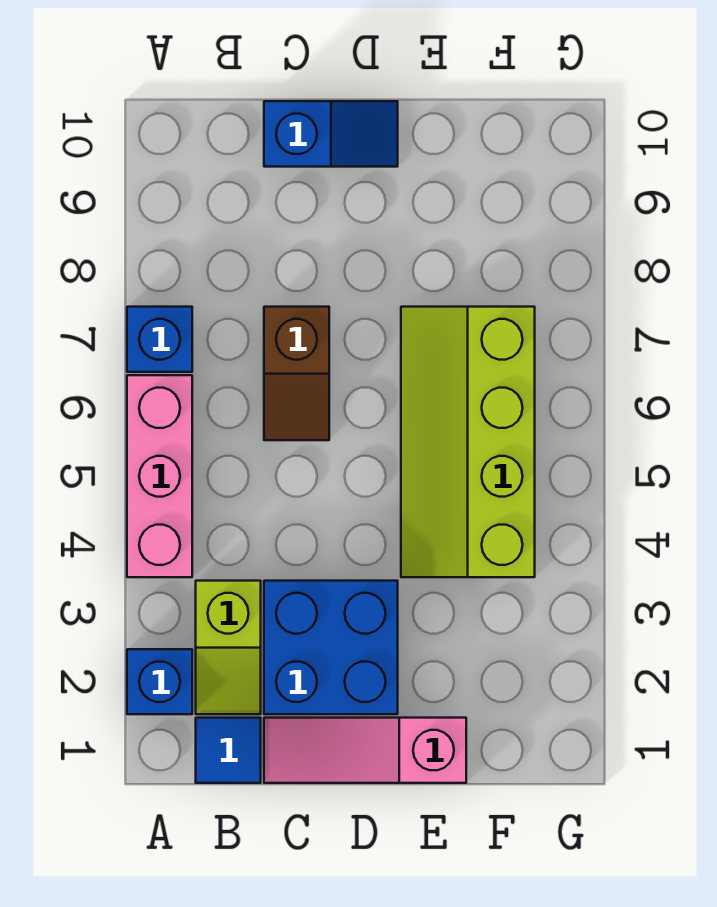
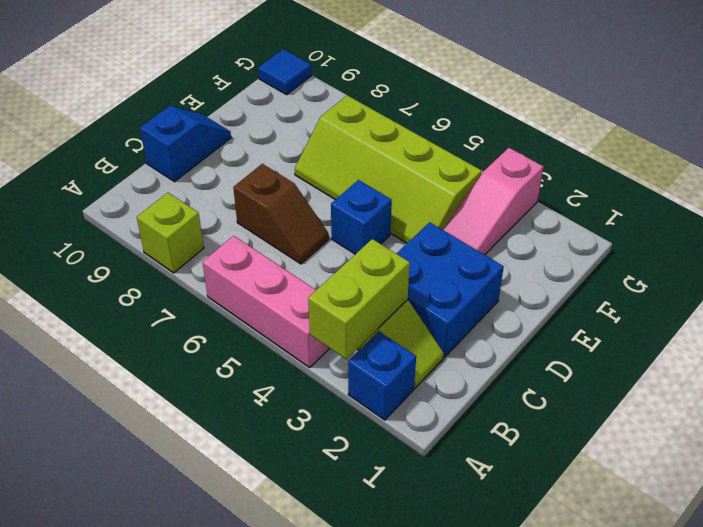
none -> lime brick A3:B3 level 2
blue brick A7 level 1 -> blue brick D5 level 1
none -> lime brick A8 level 1
blue tile B1 level 1 -> blue tile G10 level 1
pink slope C1:E1 level 1 top E -> pink slope E3:G3 level 1 top G

